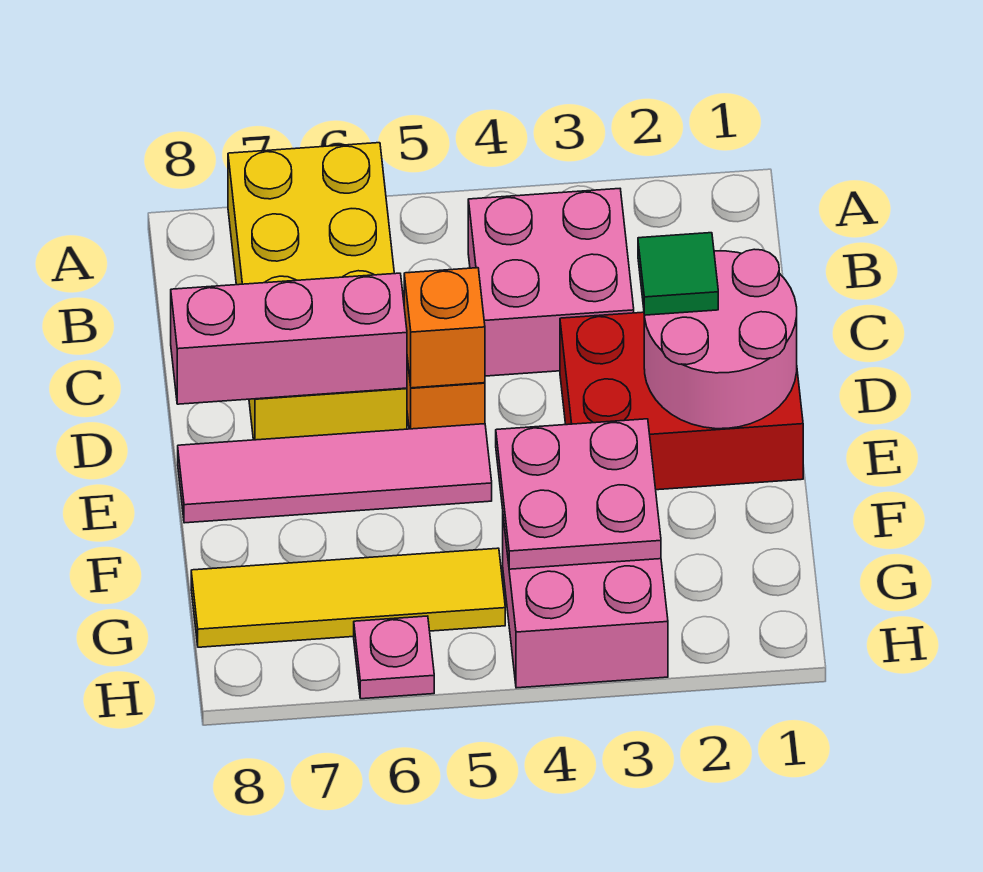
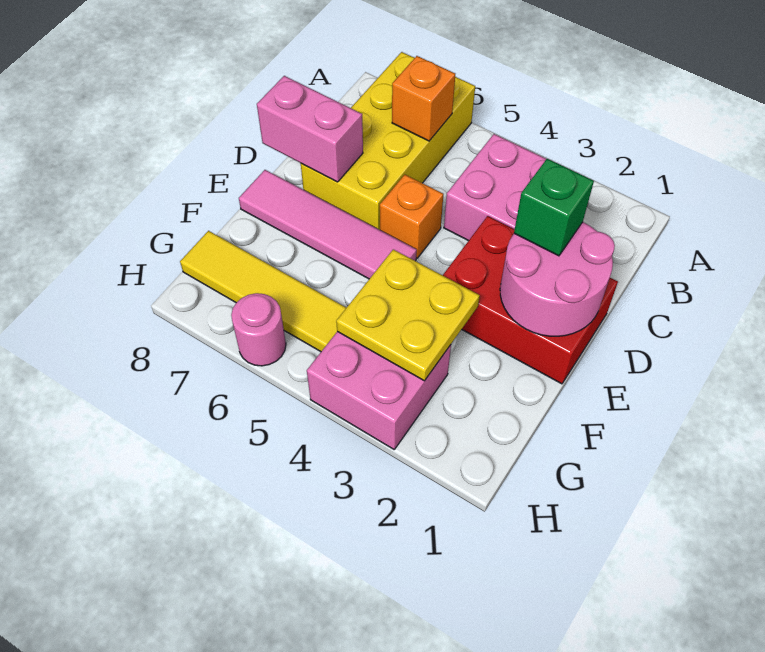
green tile D2 level 3 -> green brick D2 level 3
orange brick D5 level 2 -> orange brick B6 level 2
pink brick D6:D8 level 2 -> pink brick D7:D8 level 2
pink plate F3:G4 level 2 -> yellow plate F3:G4 level 2
pink plate H6 level 1 -> pink round brick H6 level 1

